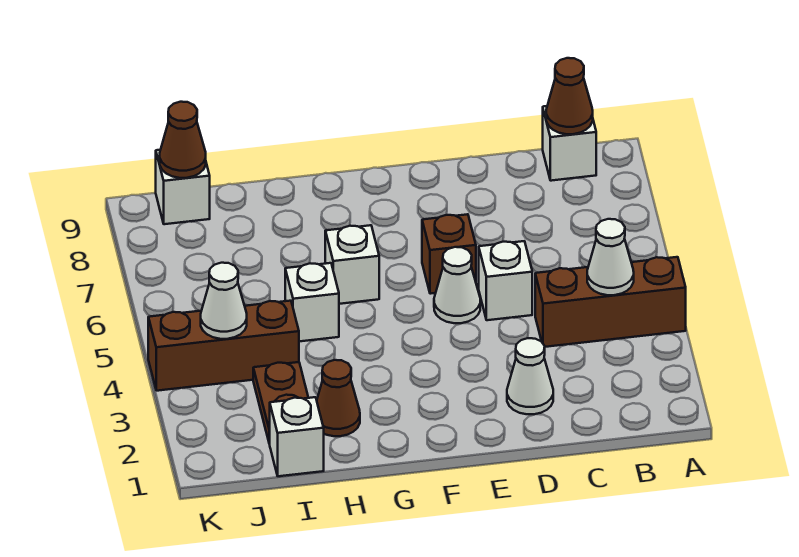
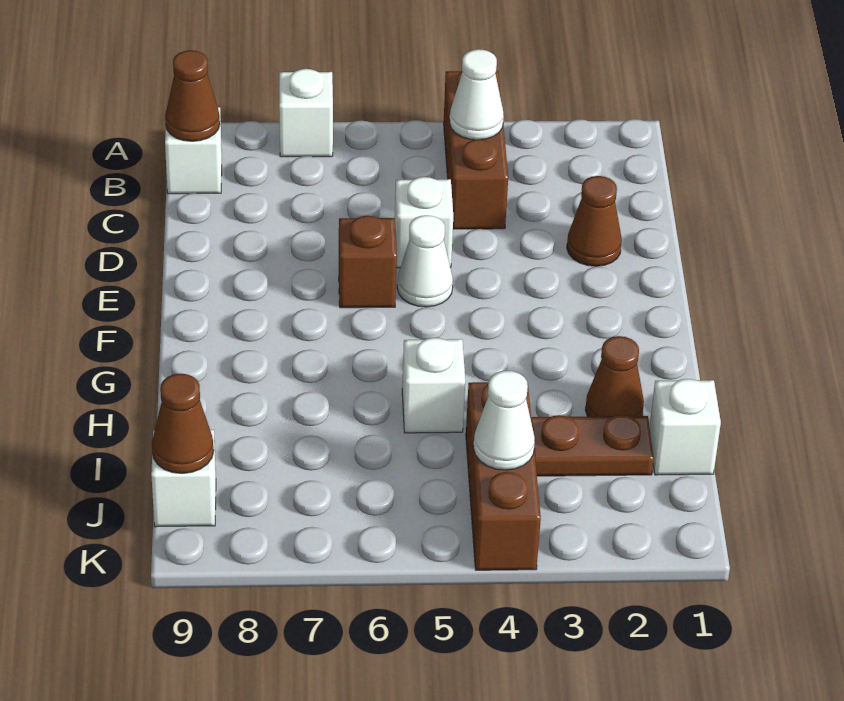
white cone D2 level 1 -> brown cone D2 level 1
white brick G6 level 1 -> white brick A7 level 1

